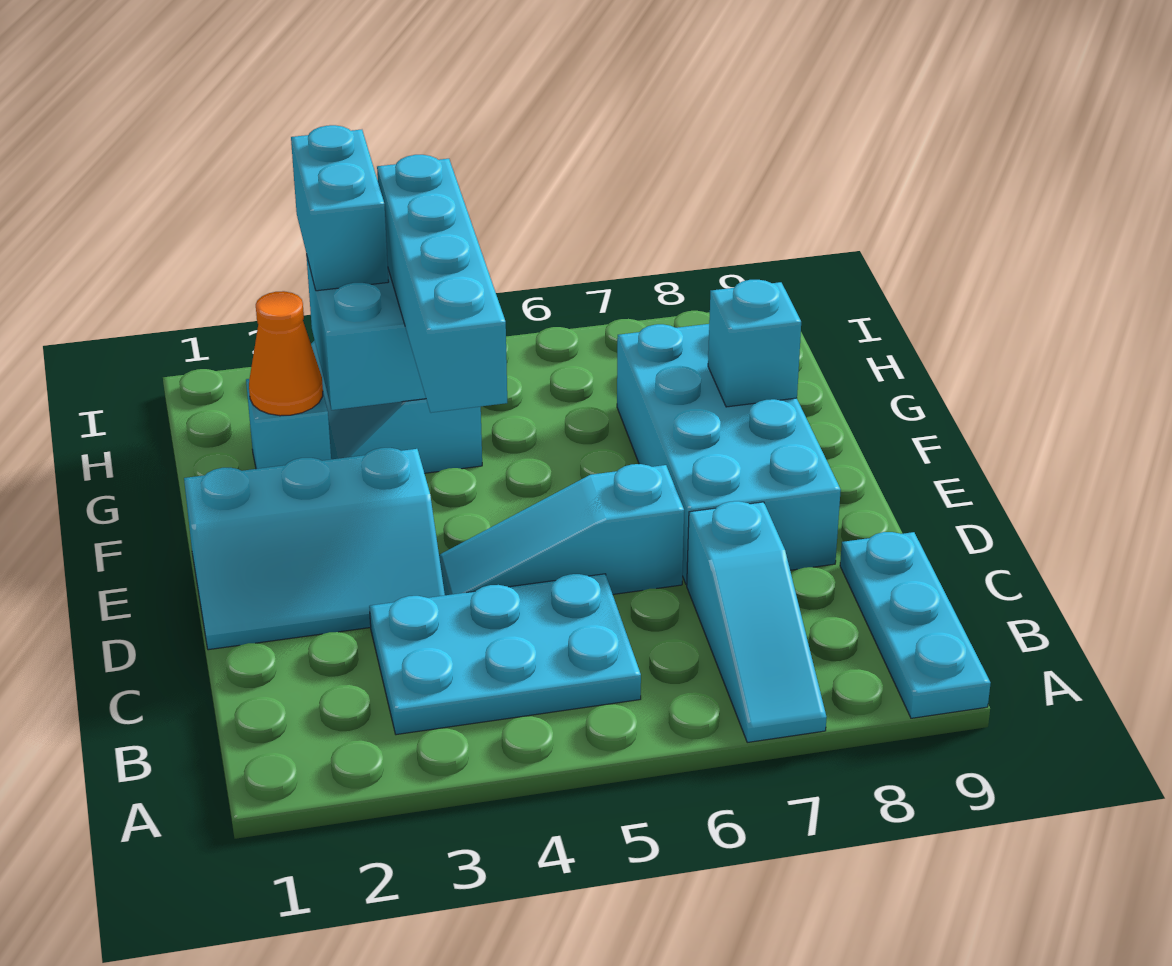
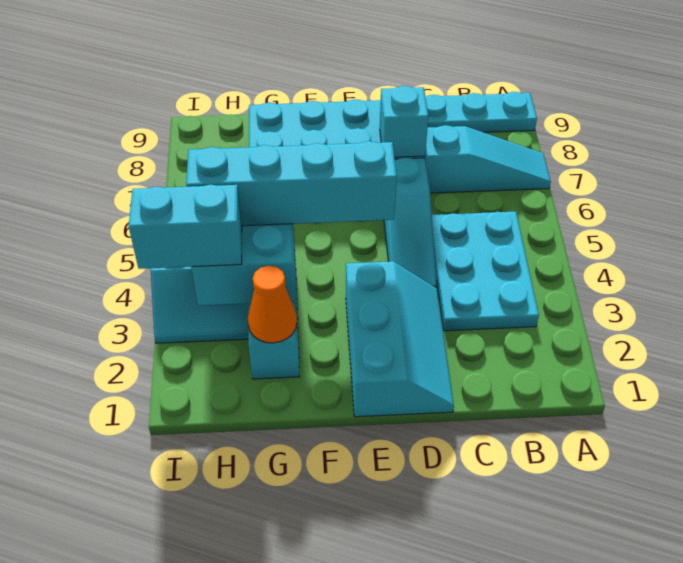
cyan brick F8 level 2 -> cyan brick D7 level 2

